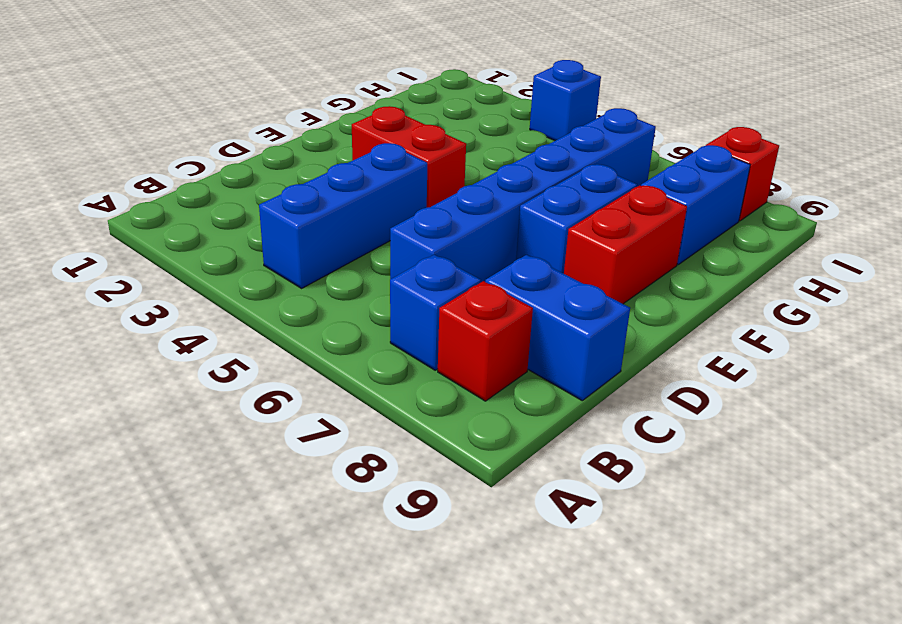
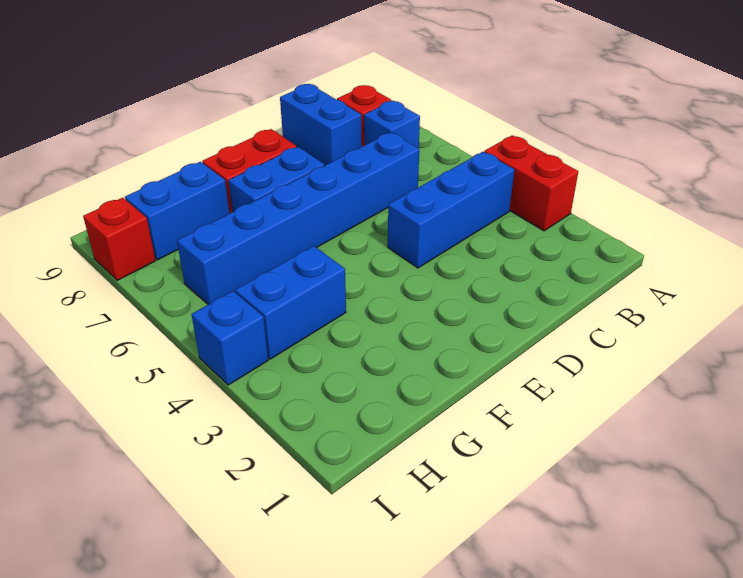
red brick E3:E4 level 1 -> red brick A3:A4 level 1
none -> blue brick G4:H4 level 1

